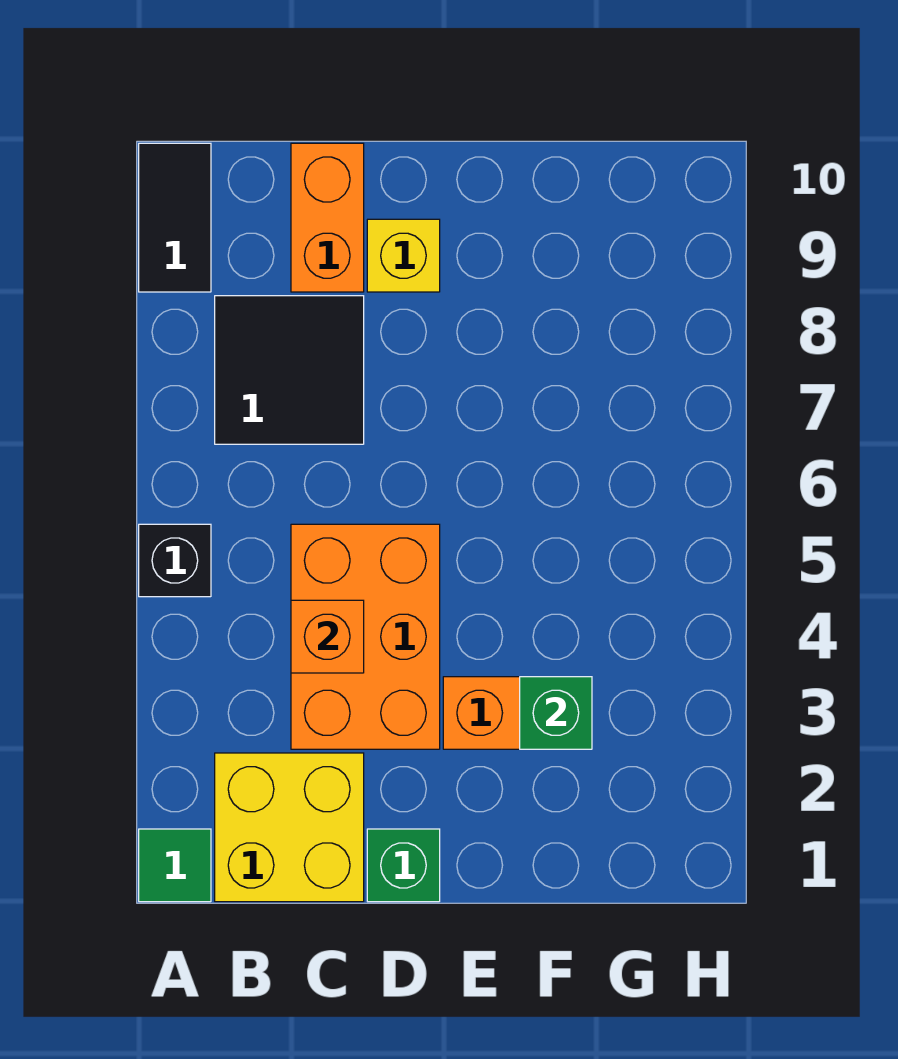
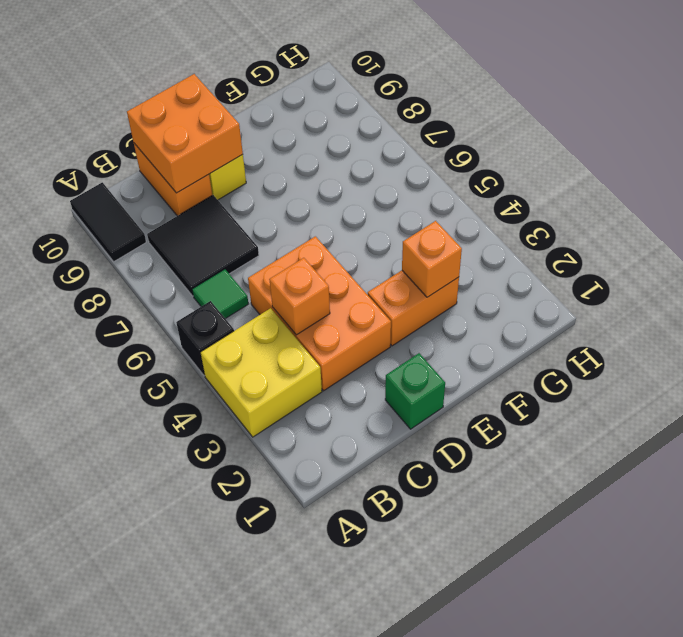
green tile A1 level 1 -> green tile B6 level 1
yellow brick B1:C2 level 1 -> yellow brick A3:B4 level 1
none -> orange brick C9:D10 level 2
green brick F3 level 2 -> orange brick F3 level 2

